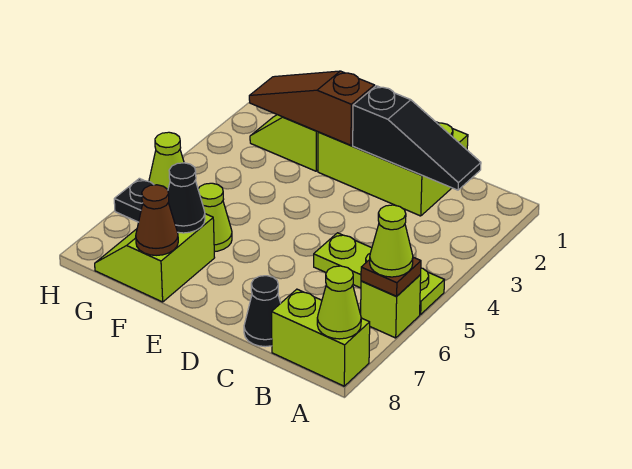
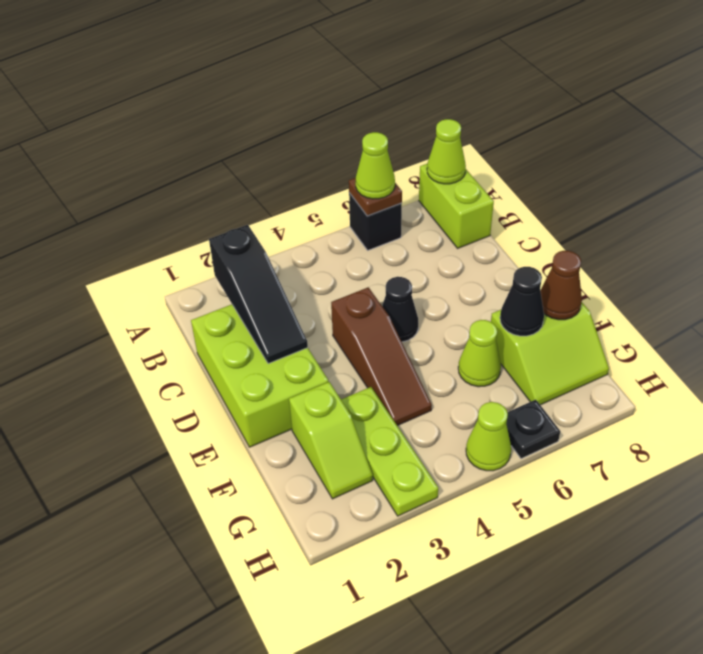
lime plate A5:C5 level 1 -> lime plate F3:H3 level 1
lime brick A6 level 1 -> black brick A6 level 1
black slope B2:D2 level 2 top D -> black slope B2:D2 level 2 top B
black cone C8 level 1 -> black cone D5 level 1
brown slope E2:G2 level 2 top E -> brown slope D4:F4 level 1 top D

